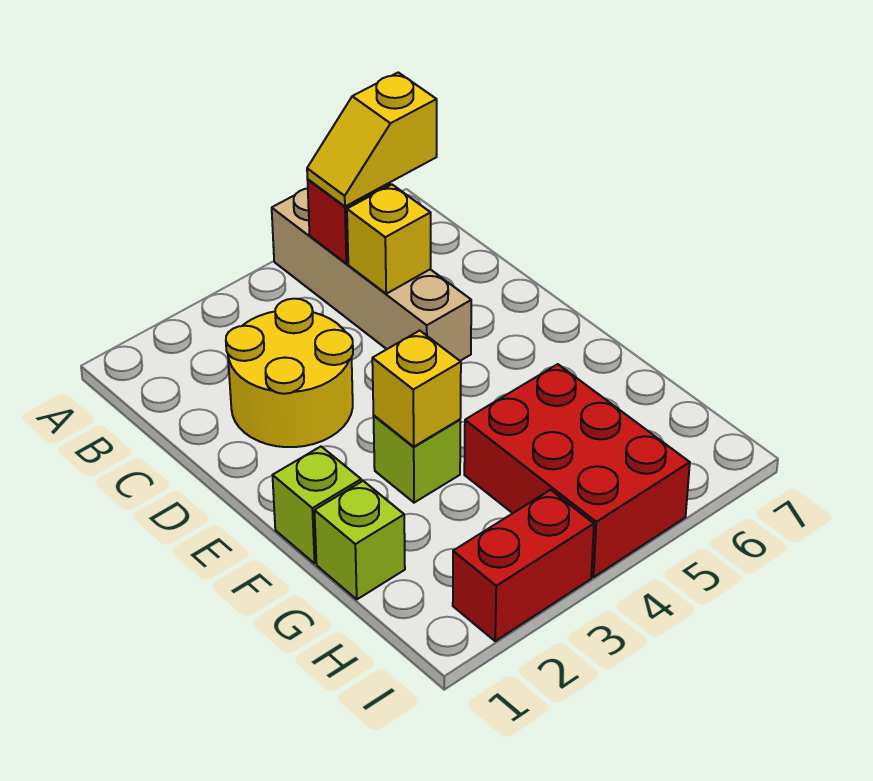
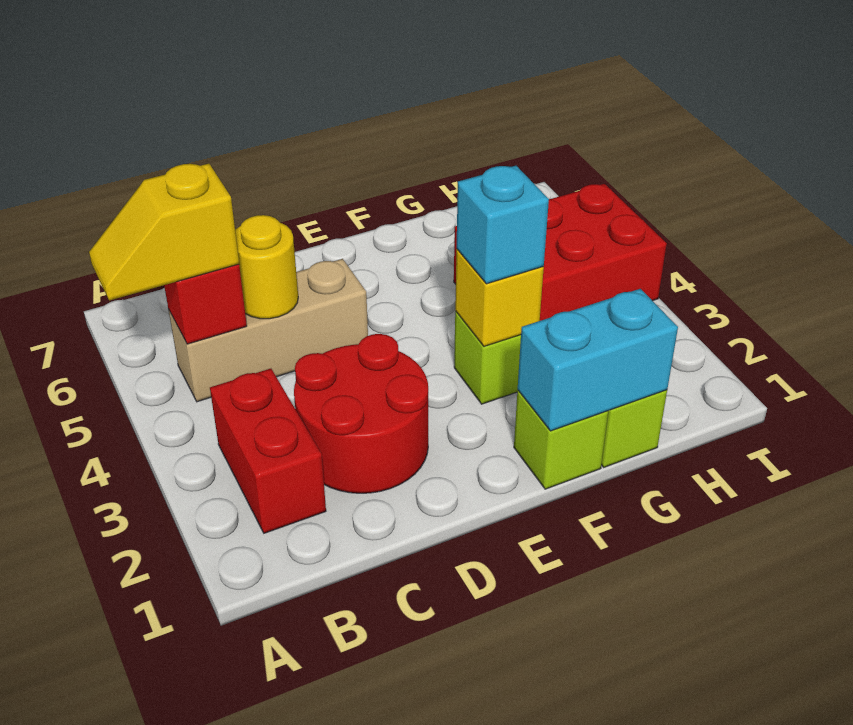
tan brick A5:D5 level 1 -> tan brick B5:D5 level 1
yellow slope B5:B6 level 3 top 6 -> yellow slope A5:B5 level 3 top B
yellow round brick C2:D3 level 1 -> red round brick C2:D3 level 1
yellow brick C5 level 2 -> yellow round brick C5 level 2
none -> cyan brick F1:G1 level 2
none -> cyan brick F3 level 3
red brick I2:I3 level 1 -> red brick B2:B3 level 1

